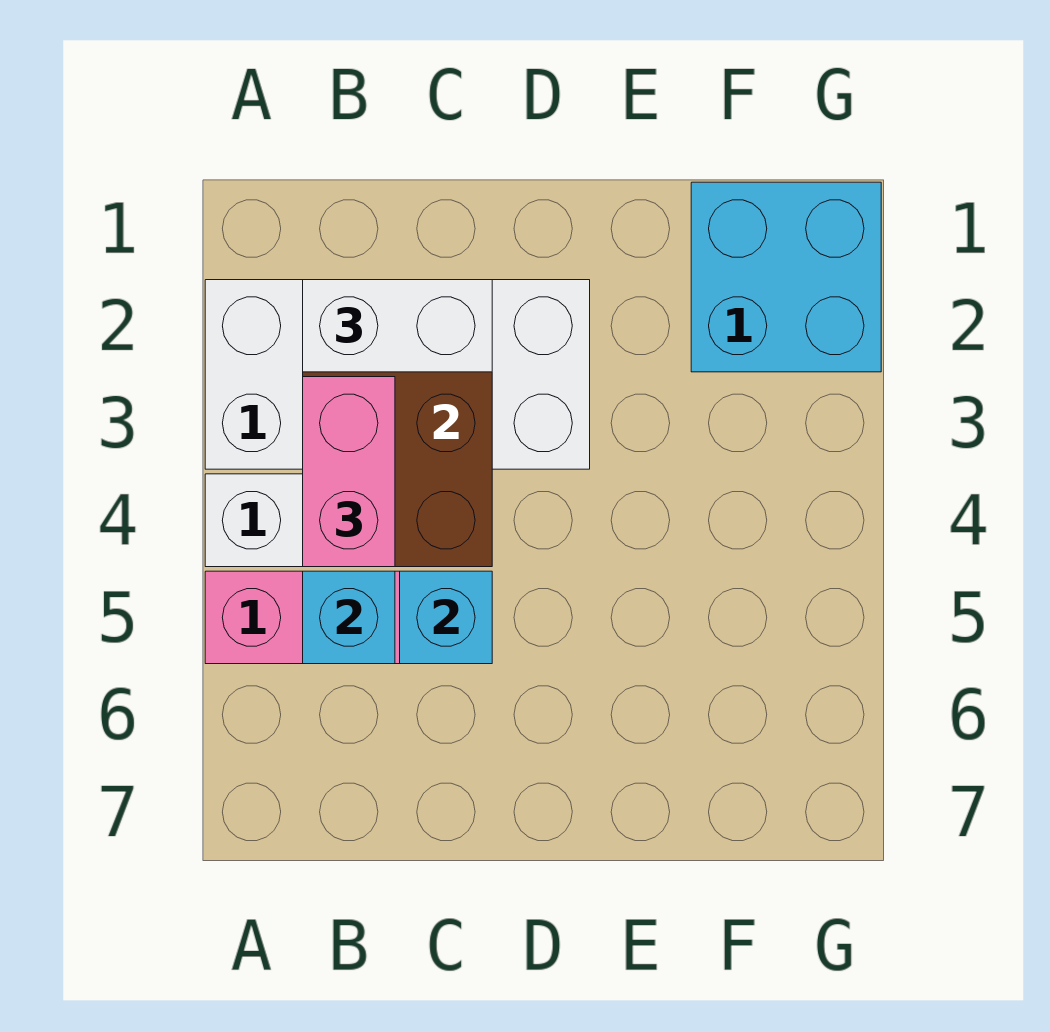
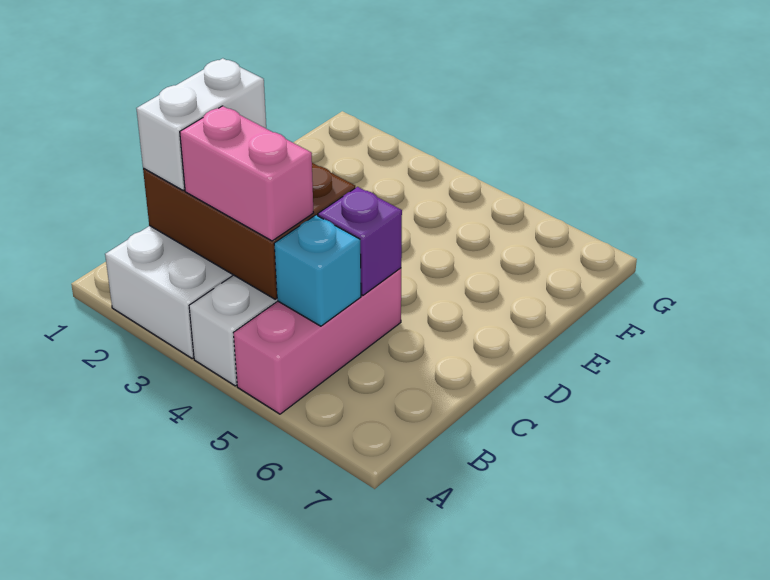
cyan brick C5 level 2 -> purple brick C5 level 2
cyan brick F1:G2 level 1 -> none

